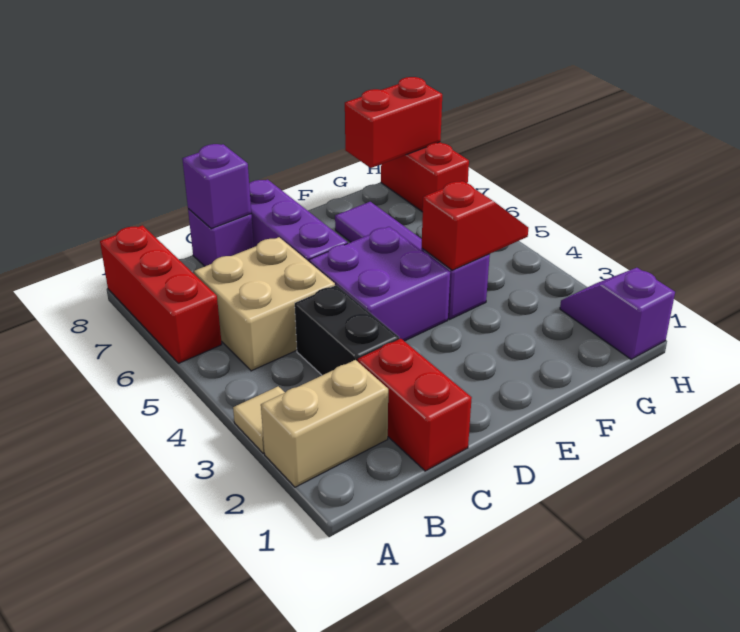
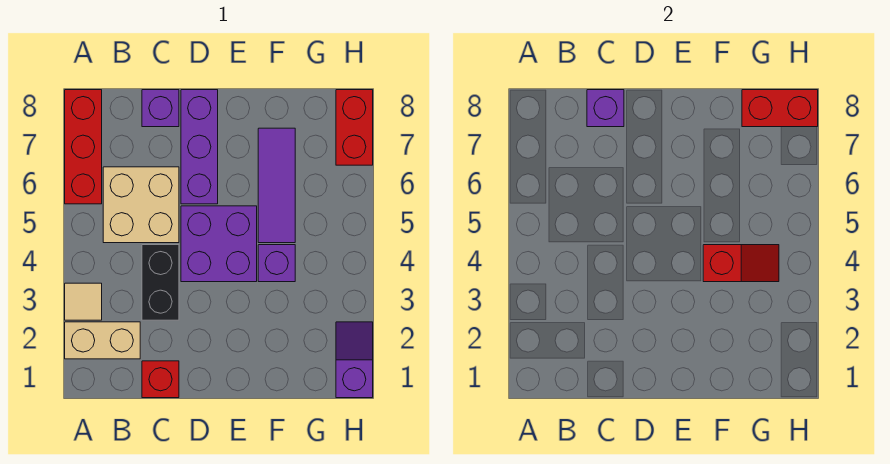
red brick C1:C2 level 1 -> red brick C1 level 1

